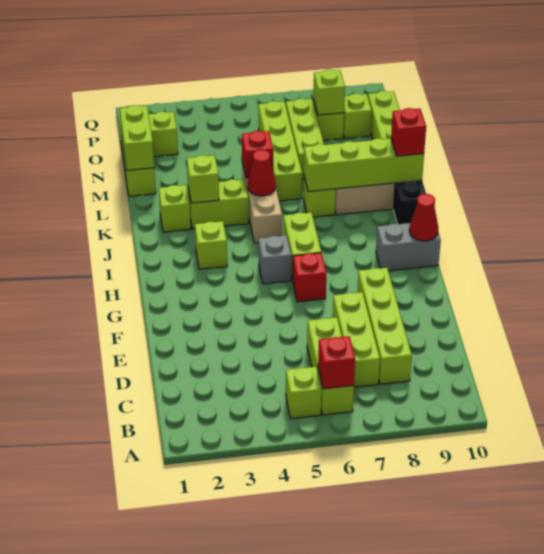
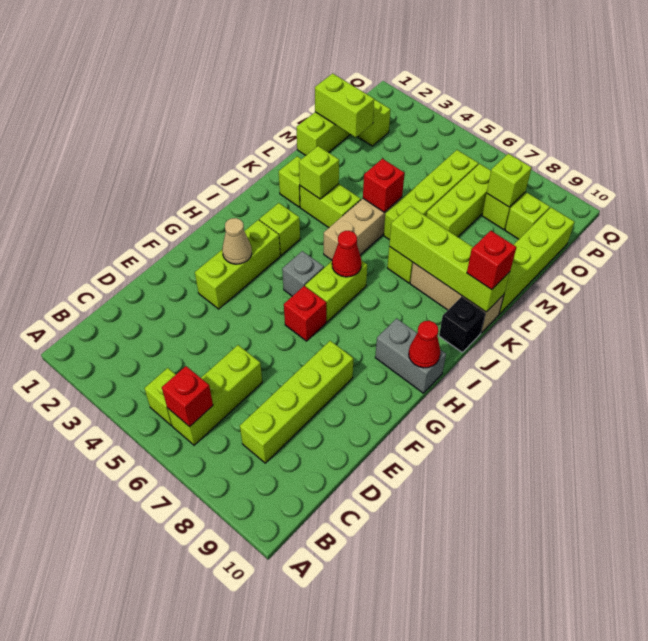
lime brick C7:E7 level 1 -> lime brick F3:H3 level 1
none -> tan cone G3 level 2
red cone K5 level 2 -> red cone I6 level 2
lime brick M1:N1 level 2 -> lime brick N1:N2 level 2

